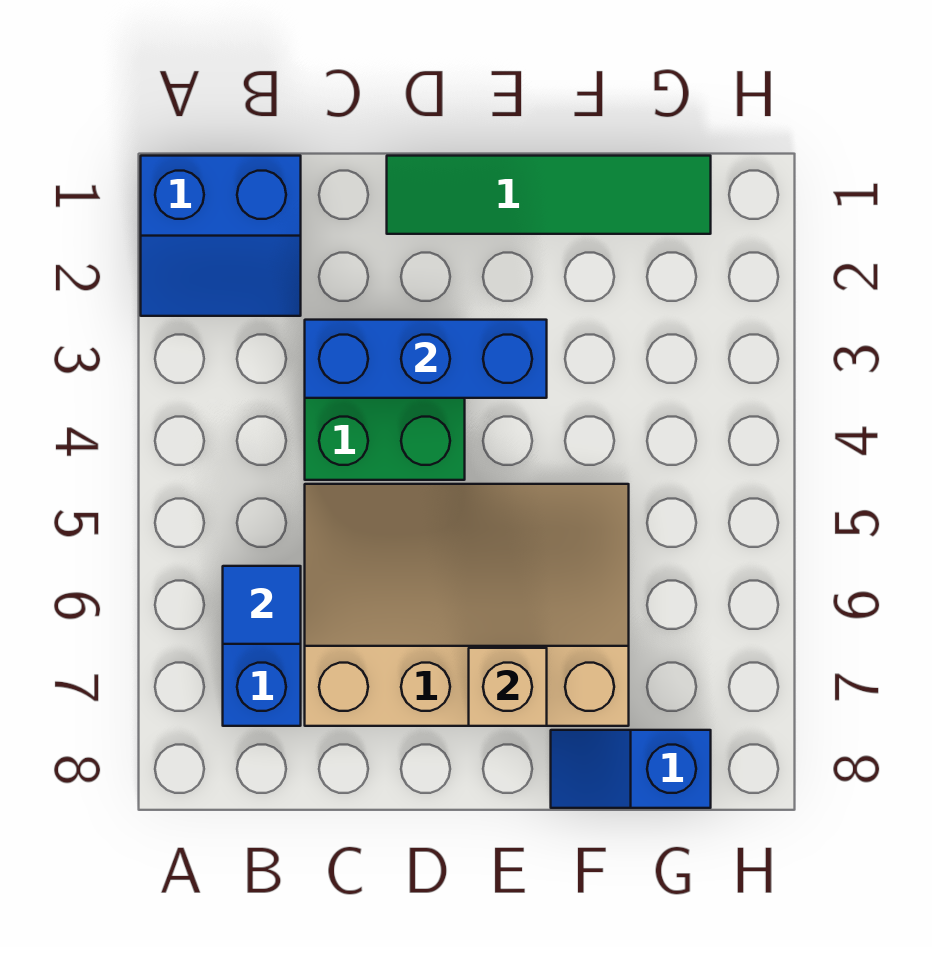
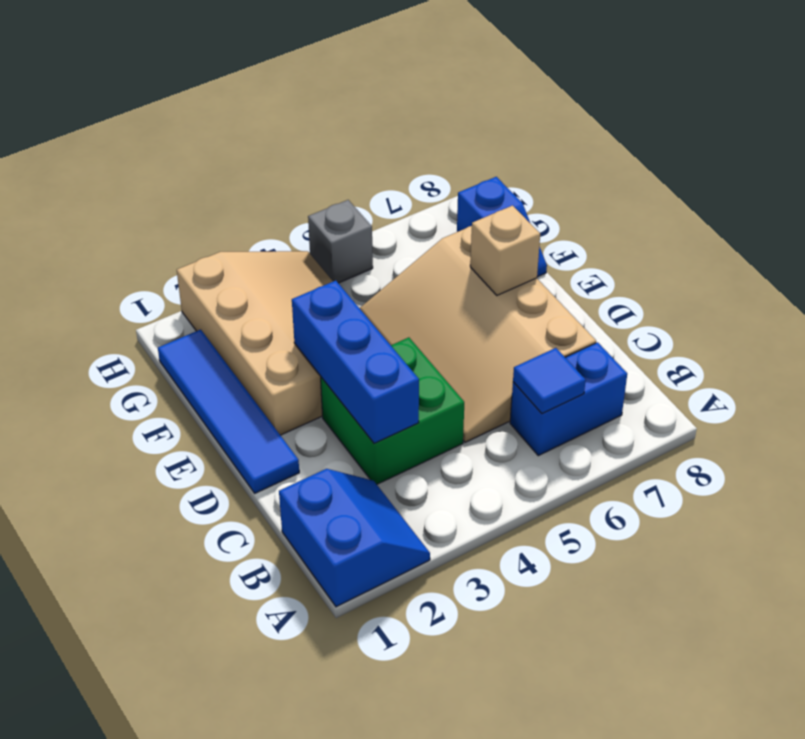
green tile D1:G1 level 1 -> blue tile D1:G1 level 1
none -> tan slope E2:H4 level 1 top 2
none -> grey brick H5 level 1

